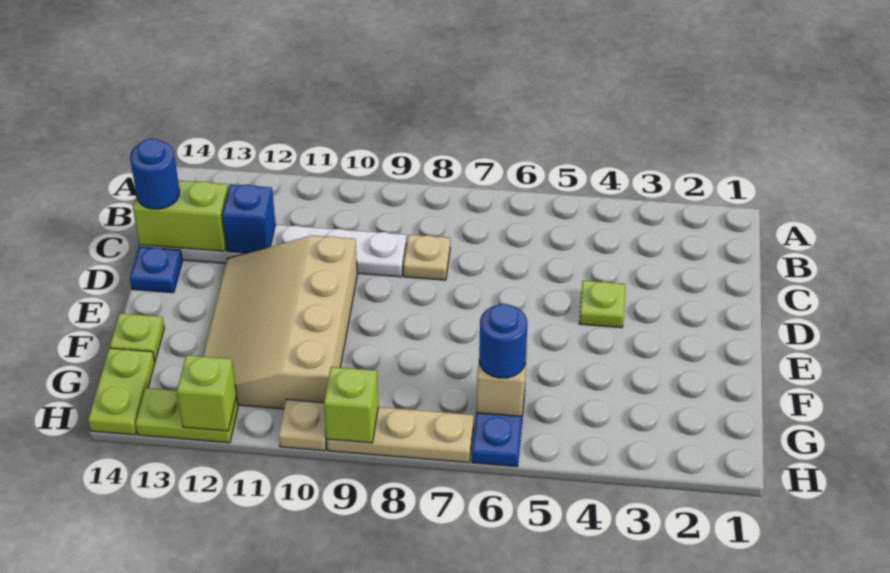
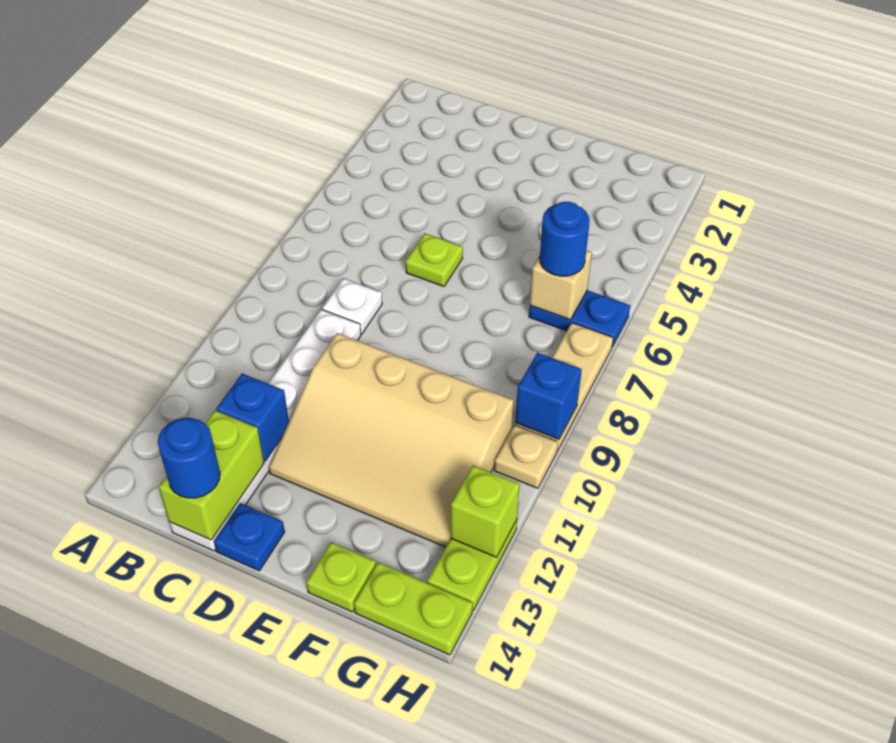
tan plate C8 level 1 -> white plate C8 level 1
lime plate D4 level 1 -> lime plate D6 level 1
lime brick H9 level 2 -> blue brick H9 level 2

